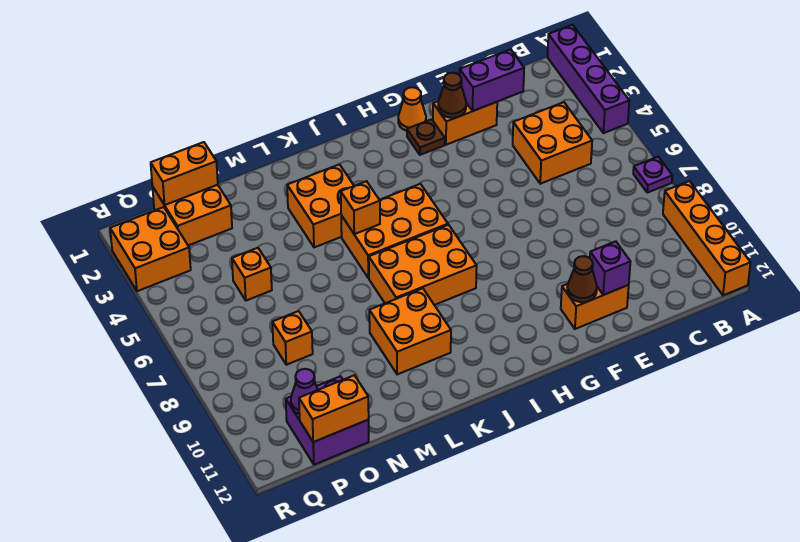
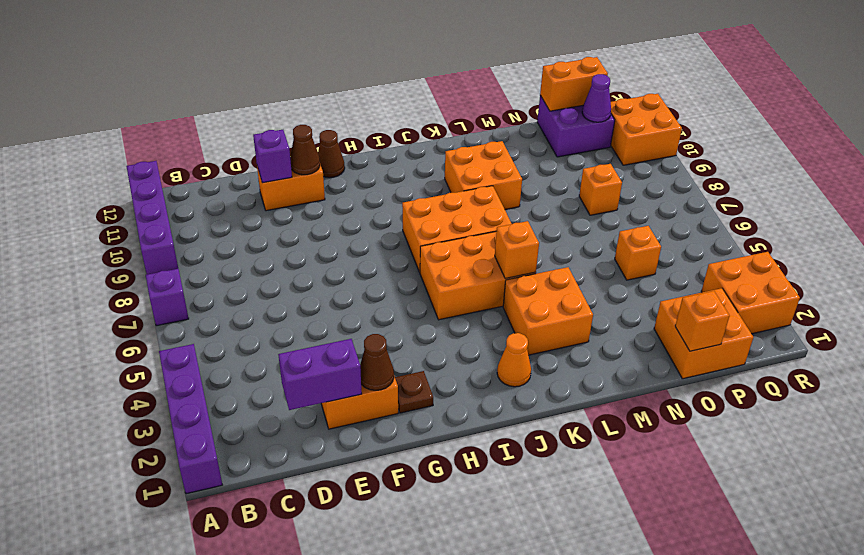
purple plate A7 level 1 -> purple brick A7 level 1
orange brick A9:A12 level 1 -> purple brick A9:A12 level 1
orange brick C4:D5 level 1 -> orange brick Q10:R11 level 1
orange cone G1 level 1 -> orange cone J2 level 1
none -> brown cone G12 level 1
orange brick O1:P1 level 2 -> orange brick O1 level 2

